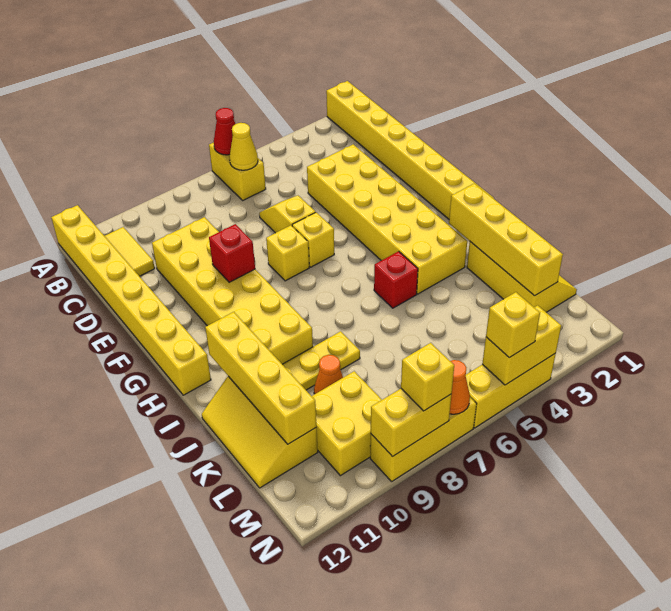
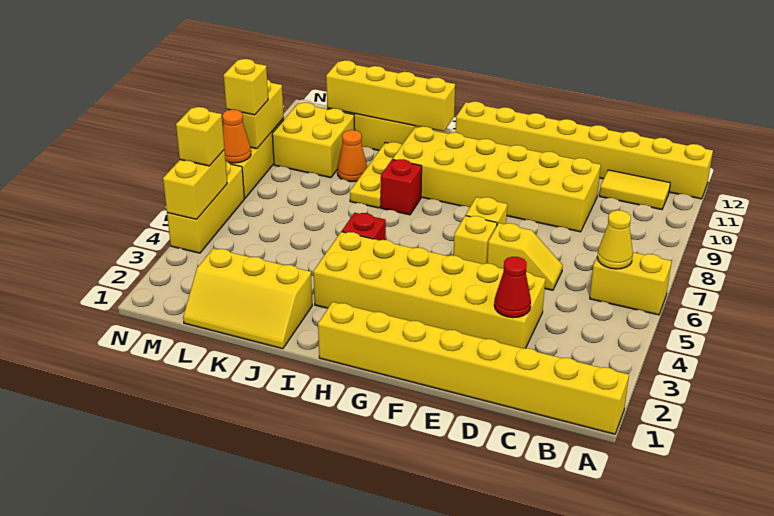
red cone A6 level 2 -> red cone D3 level 2
red brick F9 level 2 -> red brick I8 level 1
yellow brick I2:L2 level 2 -> none

